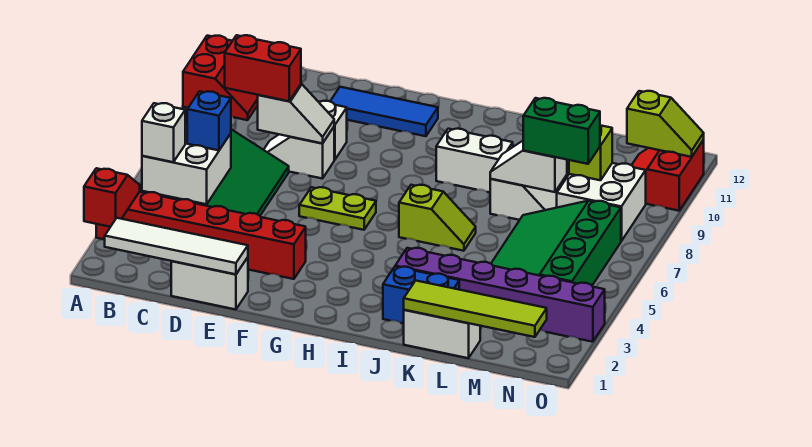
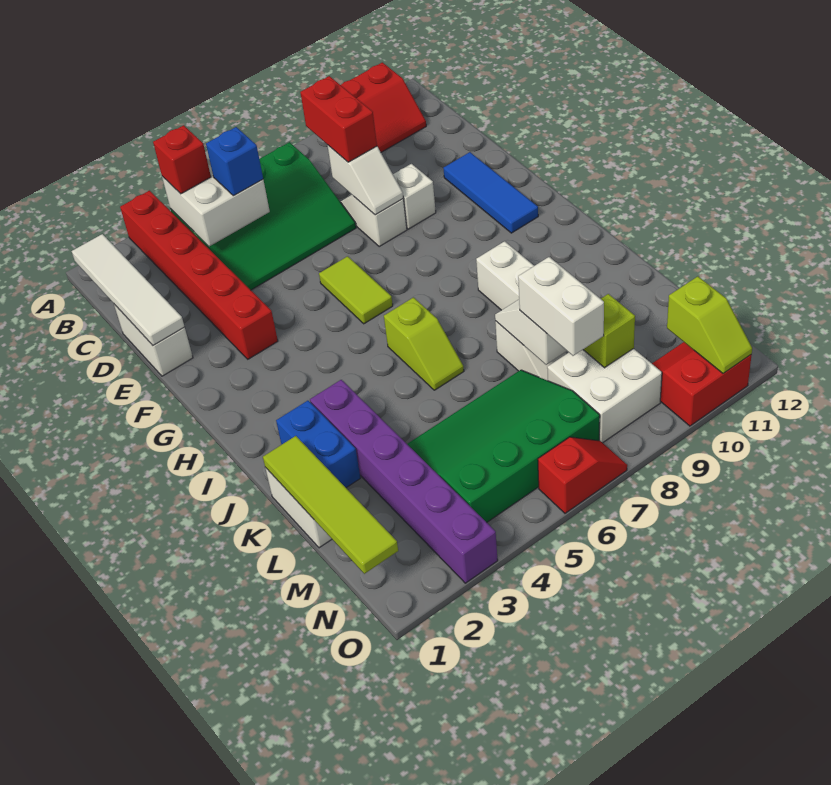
red slope A2:A3 level 2 top 2 -> red slope O6:O7 level 1 top 6
white brick B4 level 3 -> red brick B4 level 3
lime plate F6:G6 level 1 -> lime tile F6:G6 level 1
green brick L8:M8 level 3 -> white brick L8:M8 level 3

